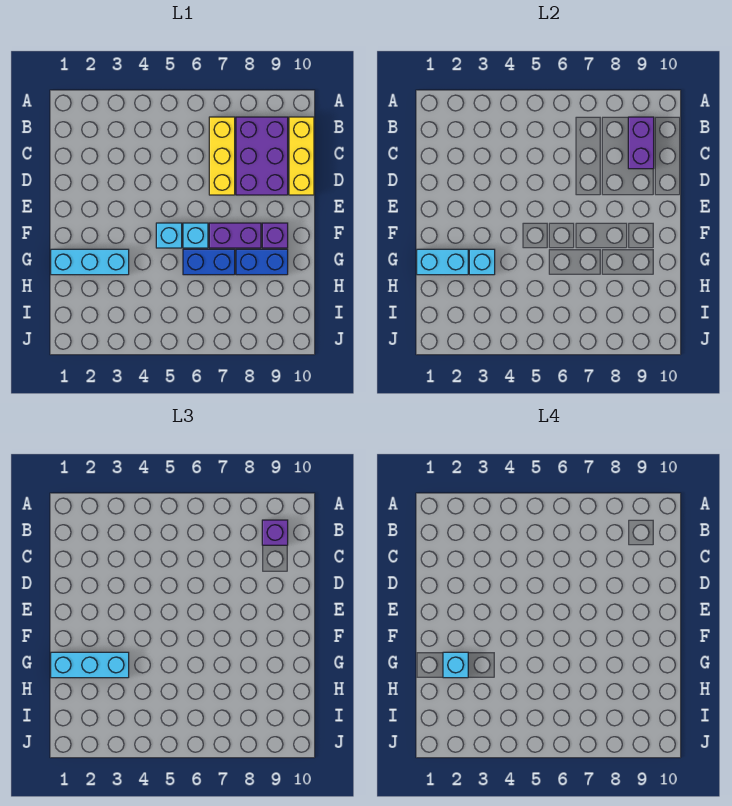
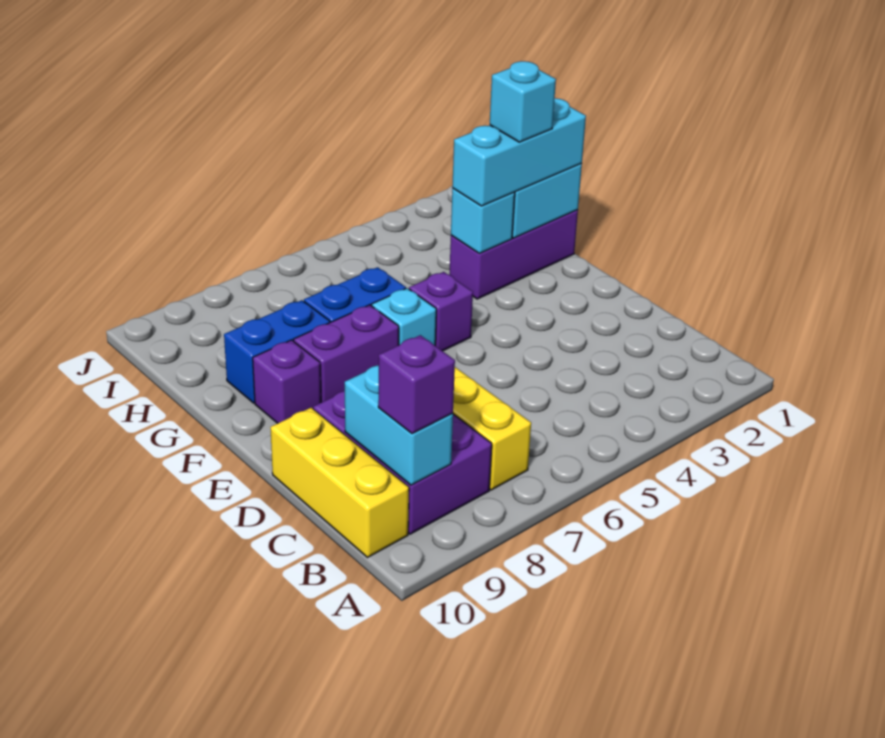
purple brick B9:C9 level 2 -> cyan brick B9:C9 level 2
cyan brick F5 level 1 -> purple brick F5 level 1
cyan brick G1:G3 level 1 -> purple brick G1:G3 level 1

